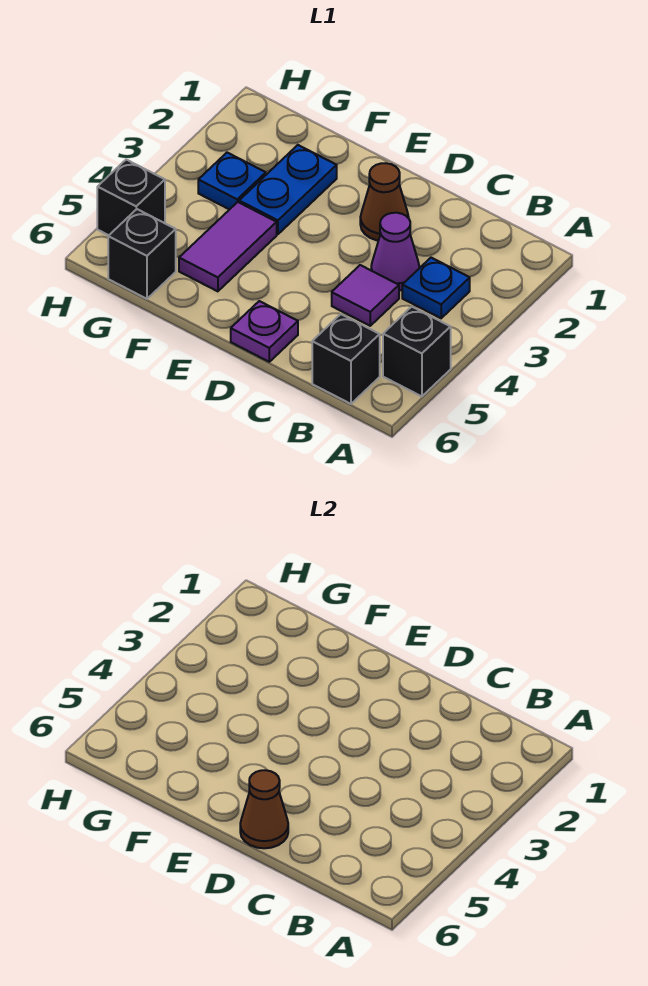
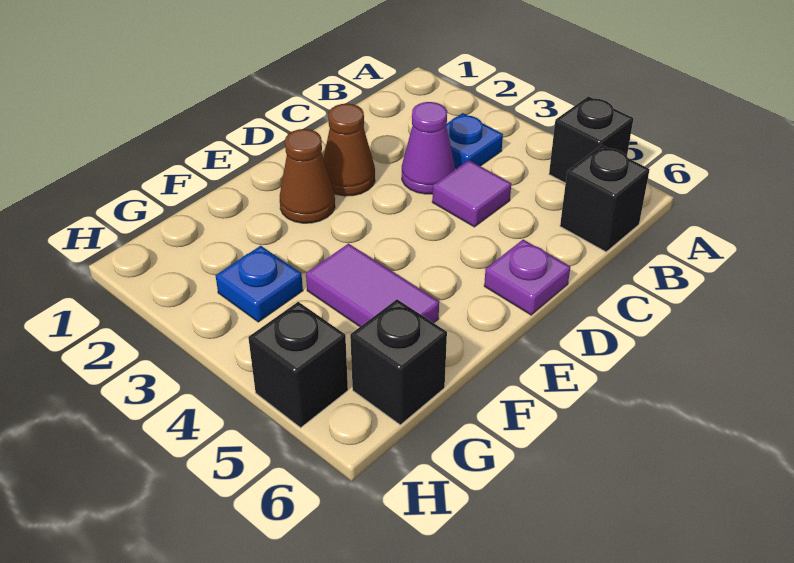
brown cone D6 level 2 -> brown cone E2 level 1
blue plate F2:F3 level 1 -> none

